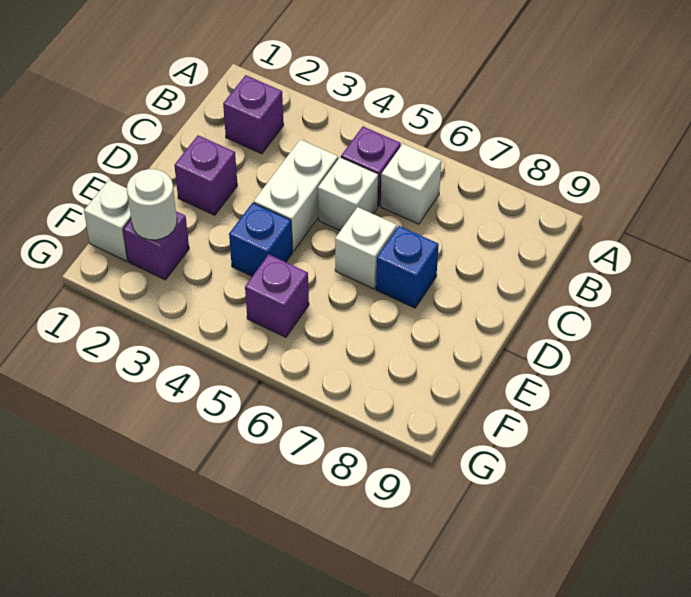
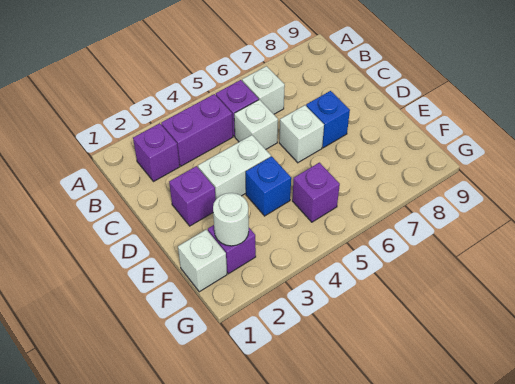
none -> purple brick B3:B4 level 1
white brick C4:D4 level 1 -> white brick D3:D4 level 1

